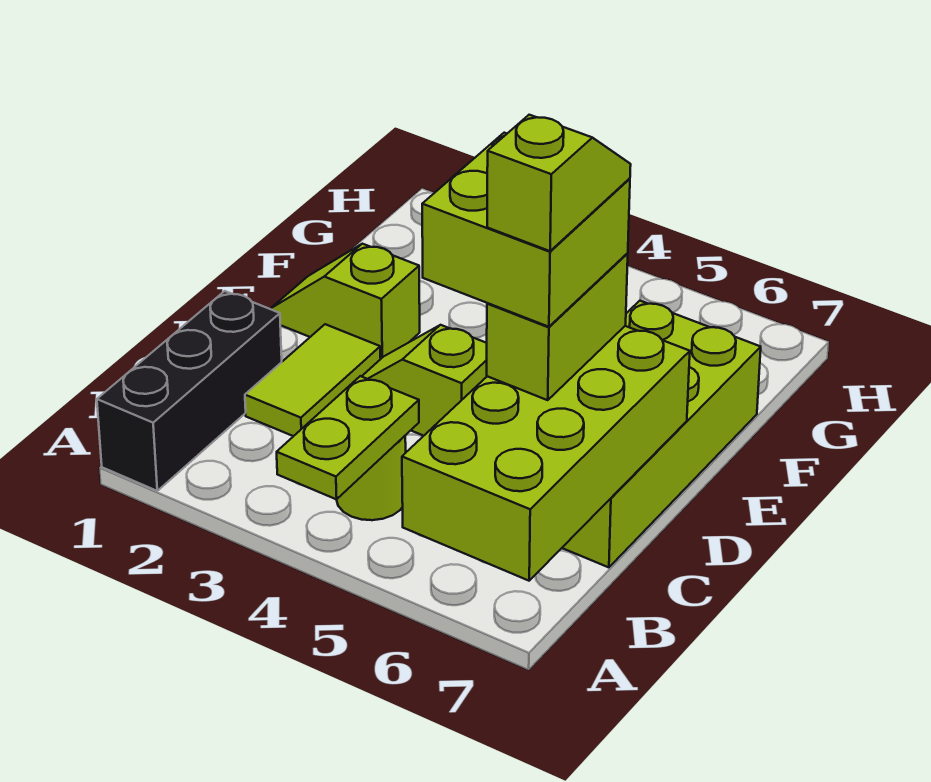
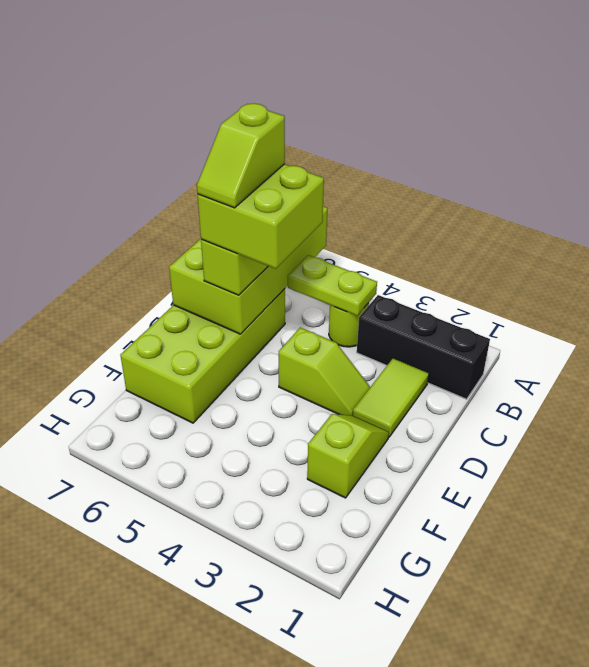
black brick A1:C1 level 1 -> black brick B1:B3 level 1
lime plate A4:B4 level 2 -> lime plate B4:B5 level 2
lime slope E1:E2 level 1 top 2 -> lime slope E2:F2 level 1 top F

